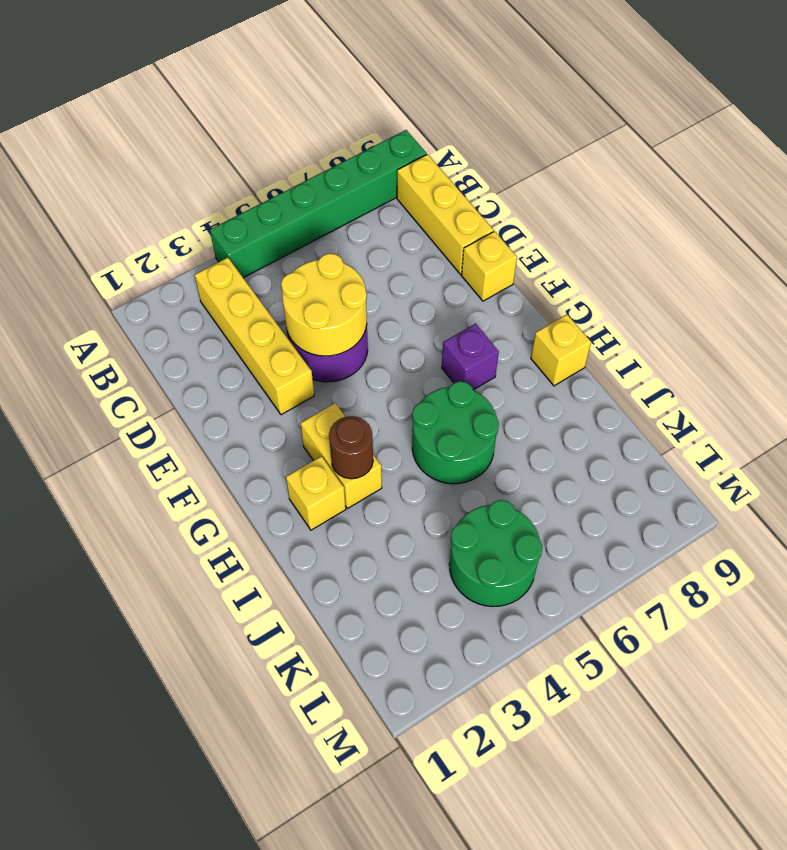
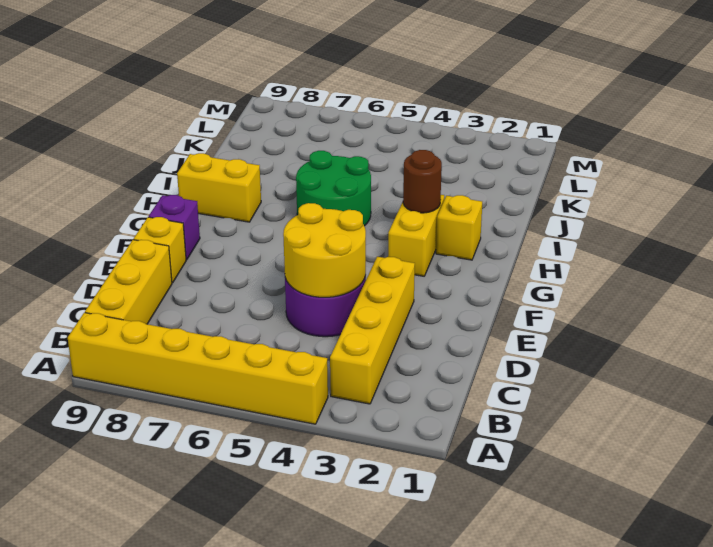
green brick A4:A9 level 1 -> yellow brick A4:A9 level 1
purple brick G7 level 1 -> purple brick F9 level 1
yellow brick H9 level 1 -> yellow brick H8:H9 level 1
green round brick K4:L5 level 1 -> none

